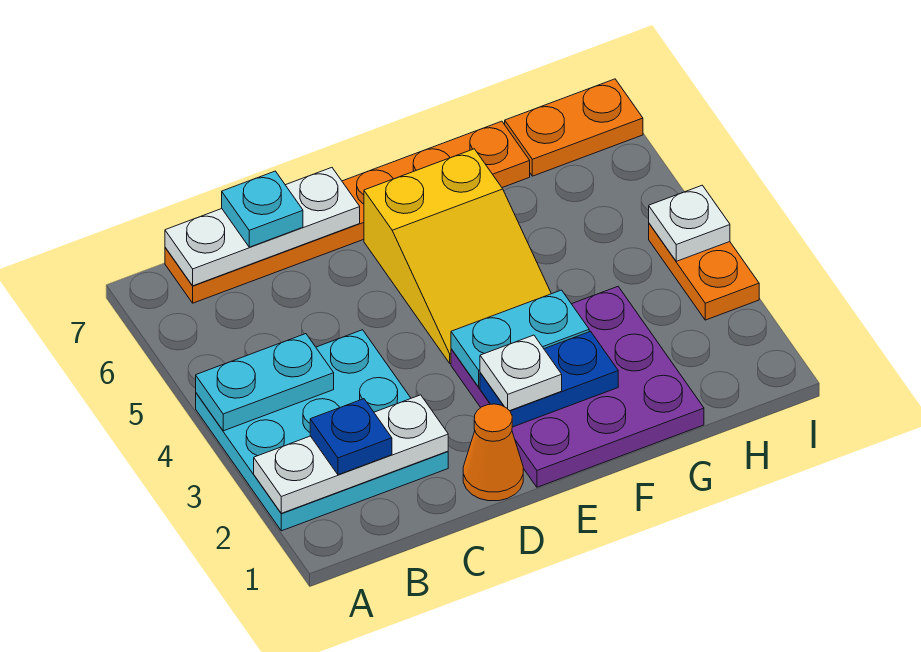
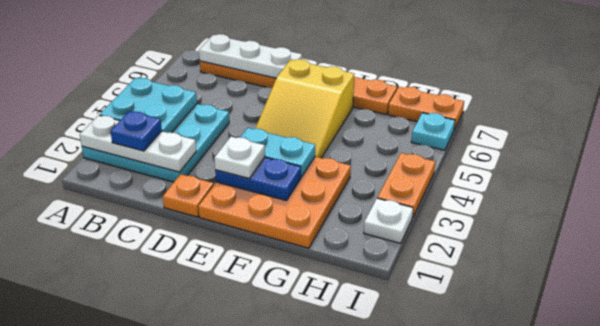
cyan plate A4:B4 level 2 -> cyan plate A3:B4 level 2
cyan plate C7 level 3 -> cyan plate I6 level 1
orange cone D1 level 1 -> orange plate D1 level 1
purple plate E1:G3 level 1 -> orange plate E1:G3 level 1
white plate I4 level 2 -> white plate I2 level 1

